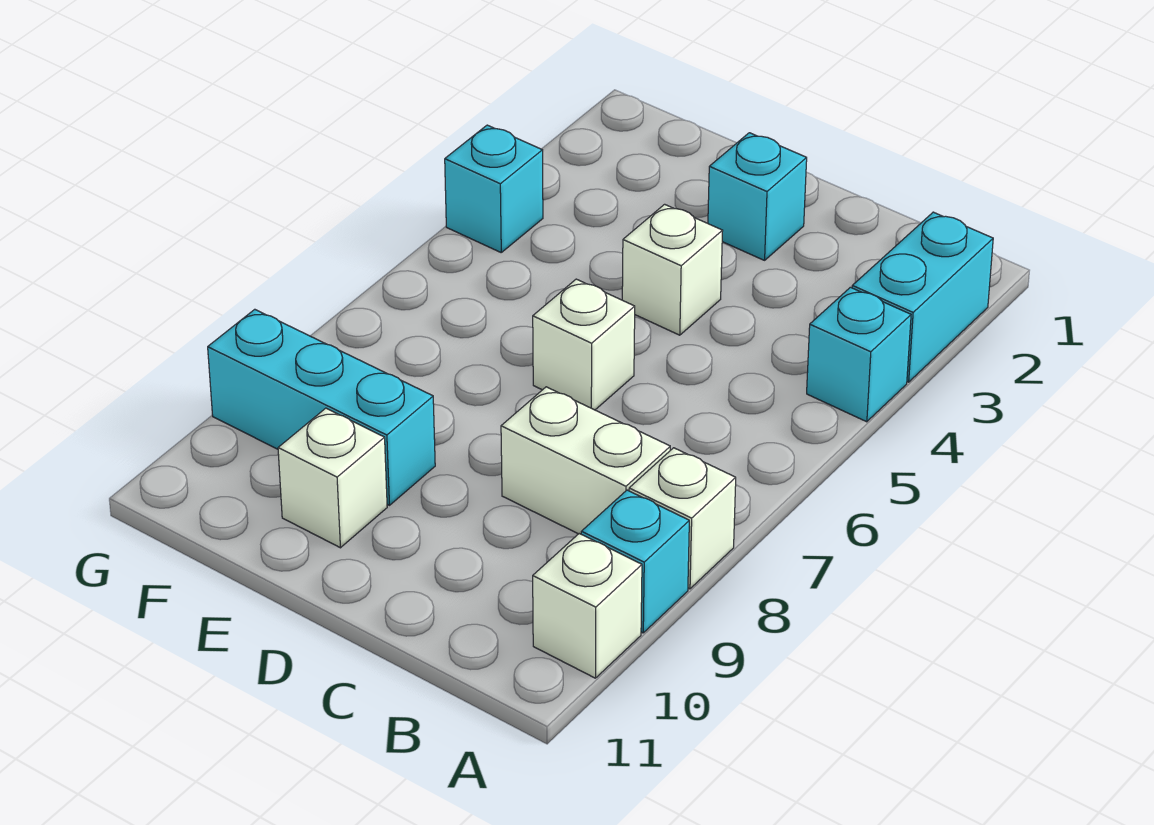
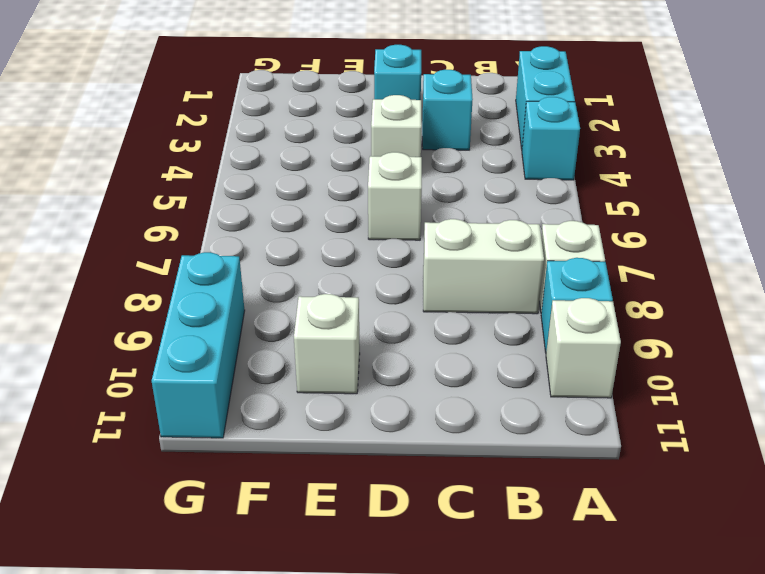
cyan brick E9:G9 level 1 -> cyan brick G9:G11 level 1
cyan brick G4 level 1 -> cyan brick C3 level 1

